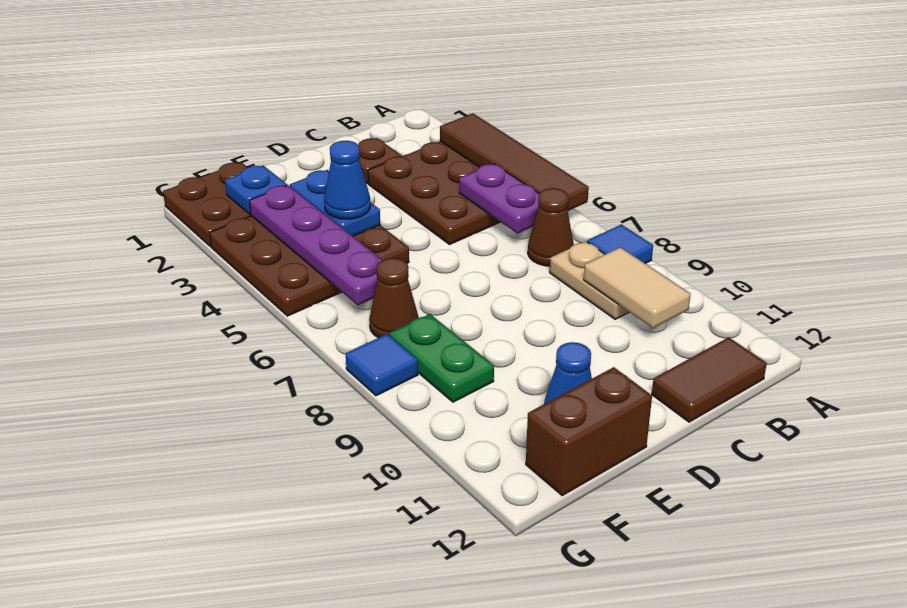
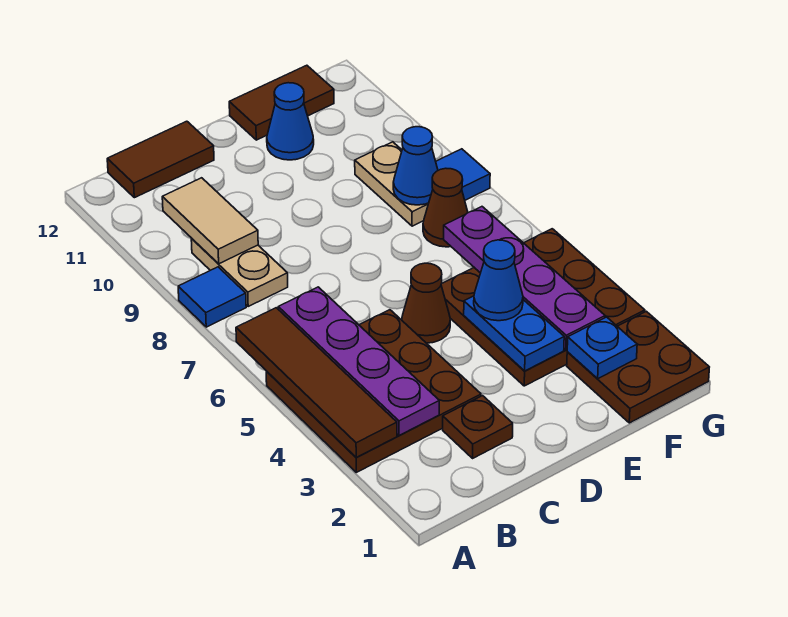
purple plate B5:B6 level 2 -> purple plate B3:B6 level 2
brown cone B7 level 1 -> brown cone D5 level 1
brown brick E12:F12 level 1 -> brown tile E12:F12 level 1
green plate F8:F9 level 1 -> tan plate F8:F9 level 1
none -> blue cone F8 level 2

